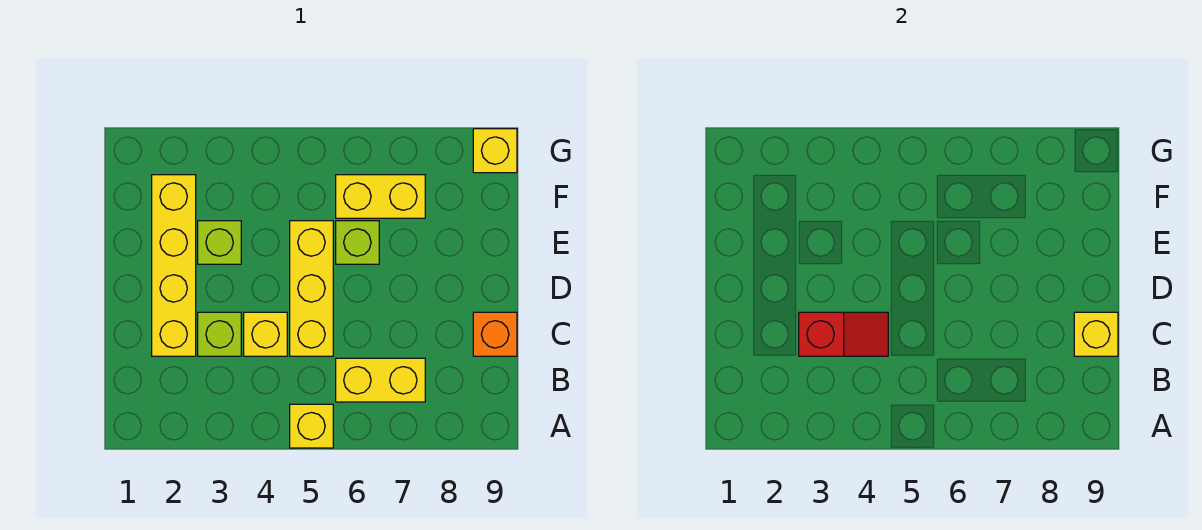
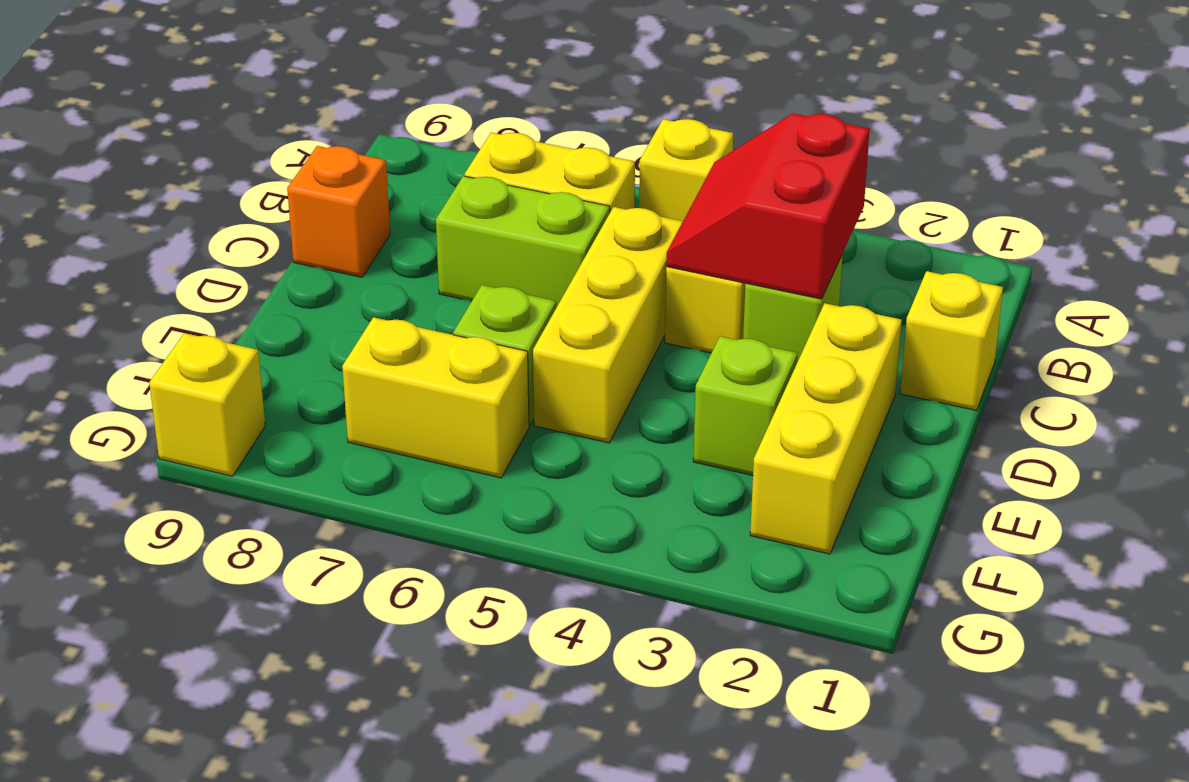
yellow brick C2:F2 level 1 -> yellow brick D2:F2 level 1
red slope C3:C4 level 2 top 3 -> red slope B3:C4 level 2 top 3
none -> lime brick C6:C7 level 1
yellow brick C9 level 2 -> yellow brick C1 level 1

